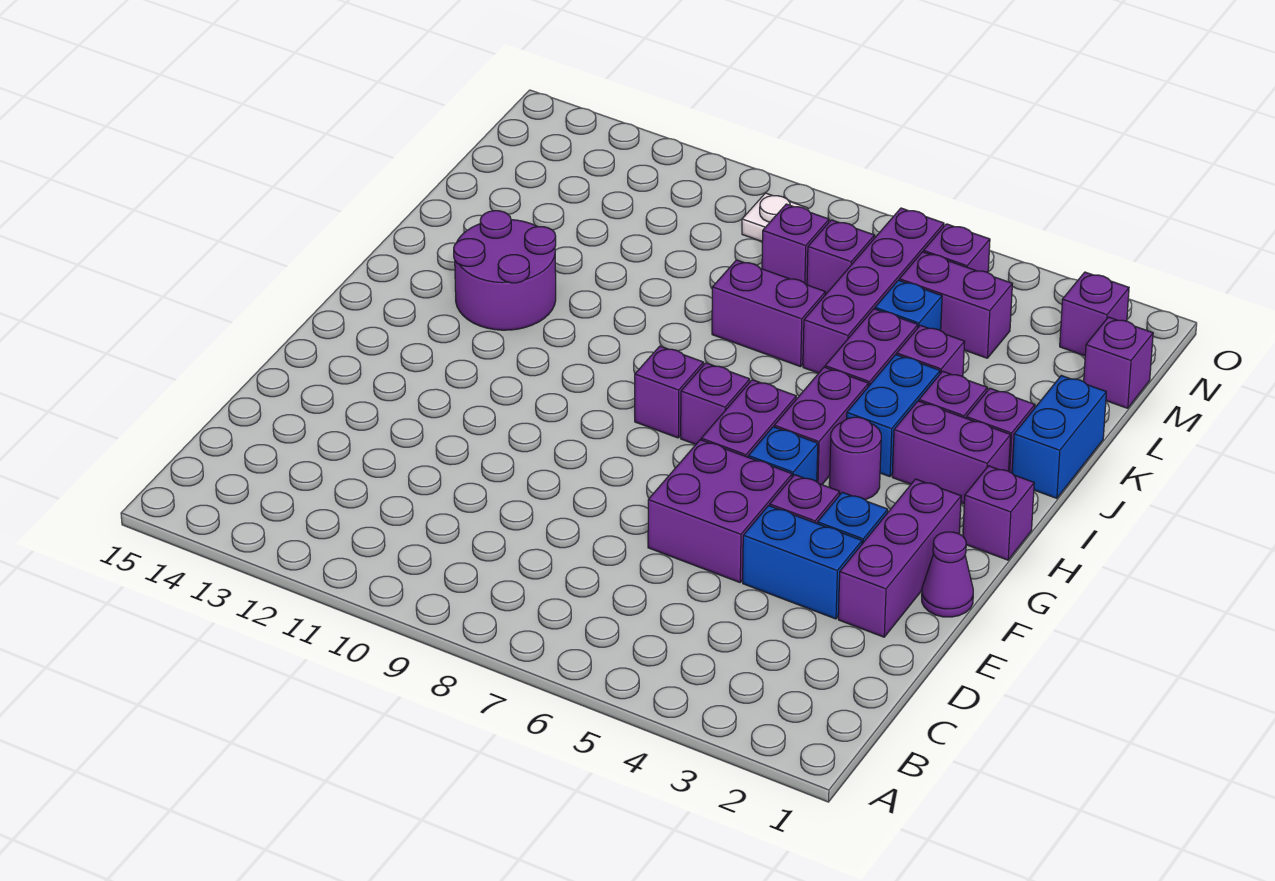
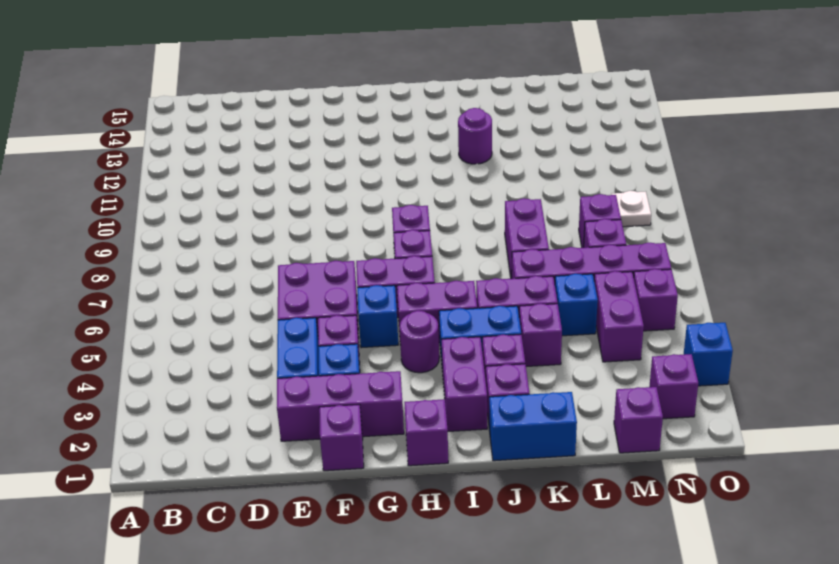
purple cone F1 level 1 -> purple brick F1 level 1
purple round brick I12:J13 level 1 -> purple round brick J12 level 1
none -> blue brick O3 level 1

